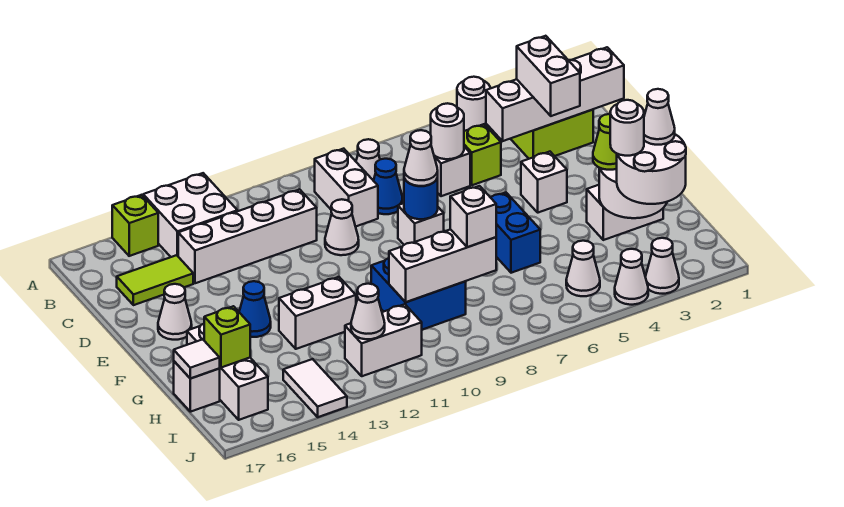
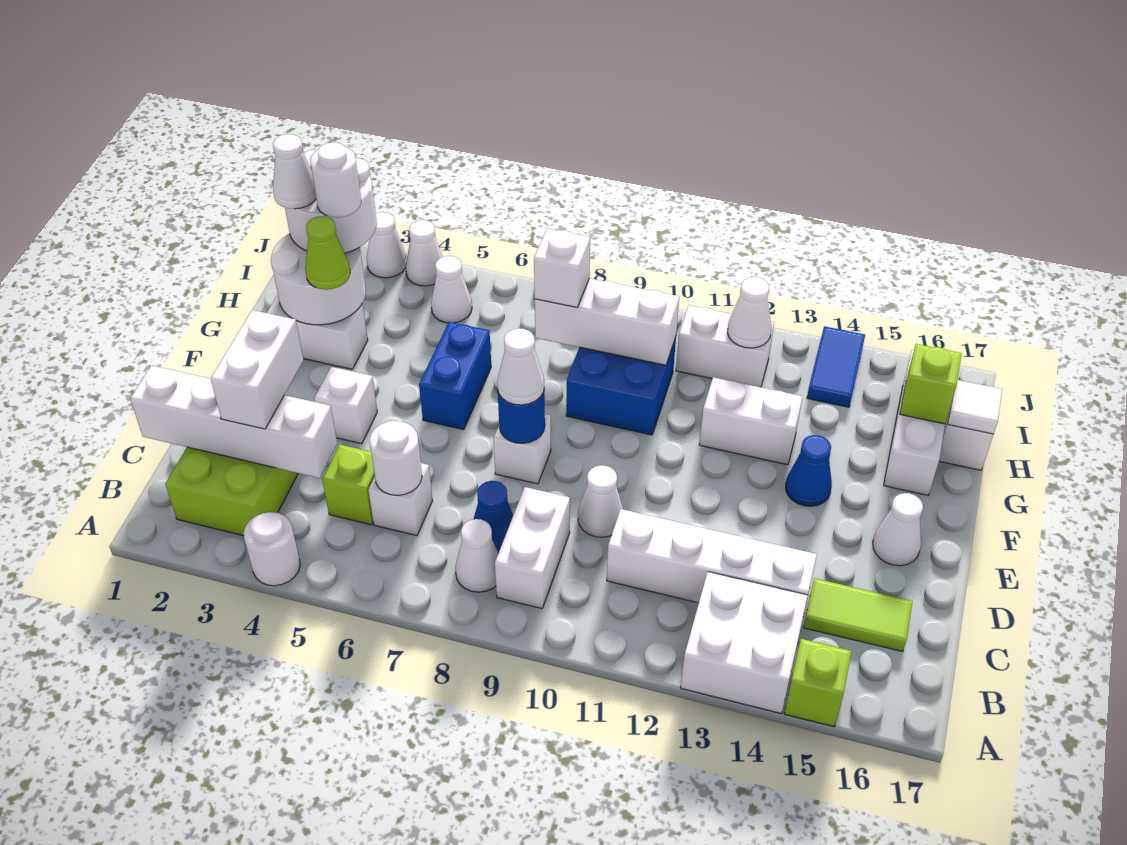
white tile I14:J14 level 1 -> blue tile I14:J14 level 1

